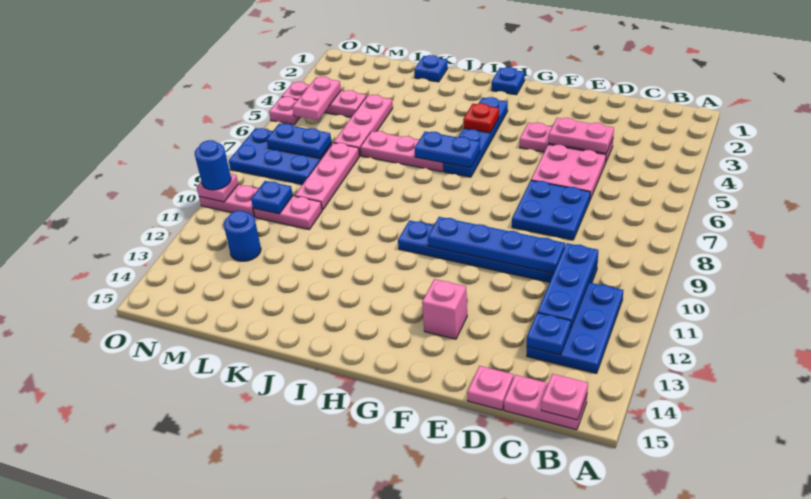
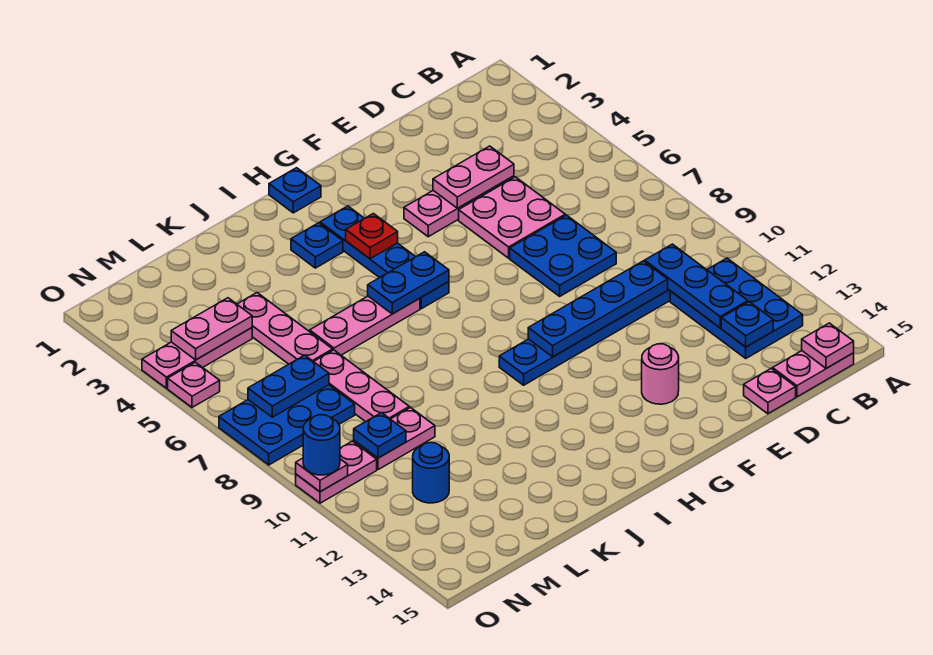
pink brick F13 level 1 -> pink round brick F13 level 1
blue plate K1 level 1 -> blue plate I3 level 1
pink plate N4:N5 level 2 -> pink plate M4:N4 level 2

